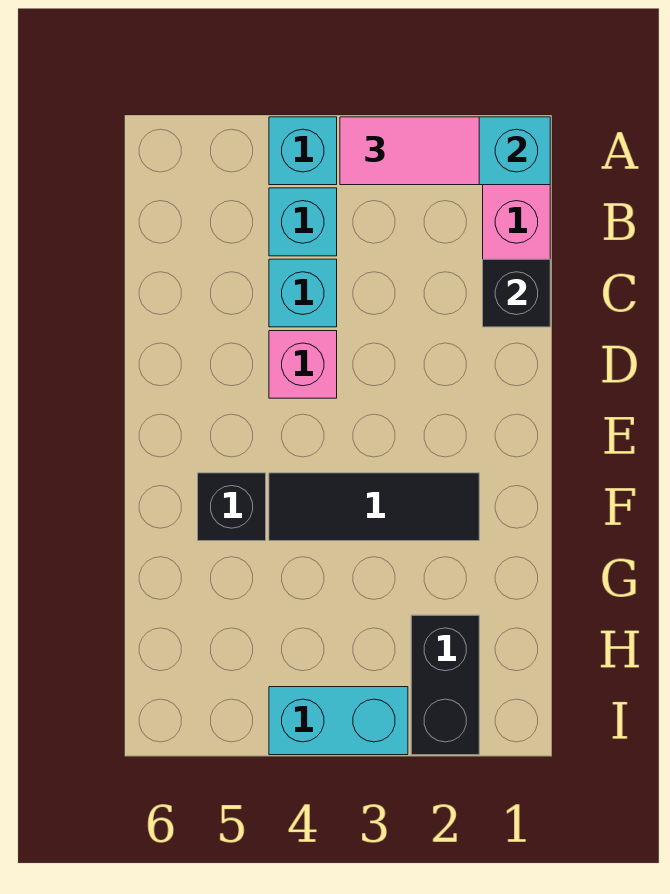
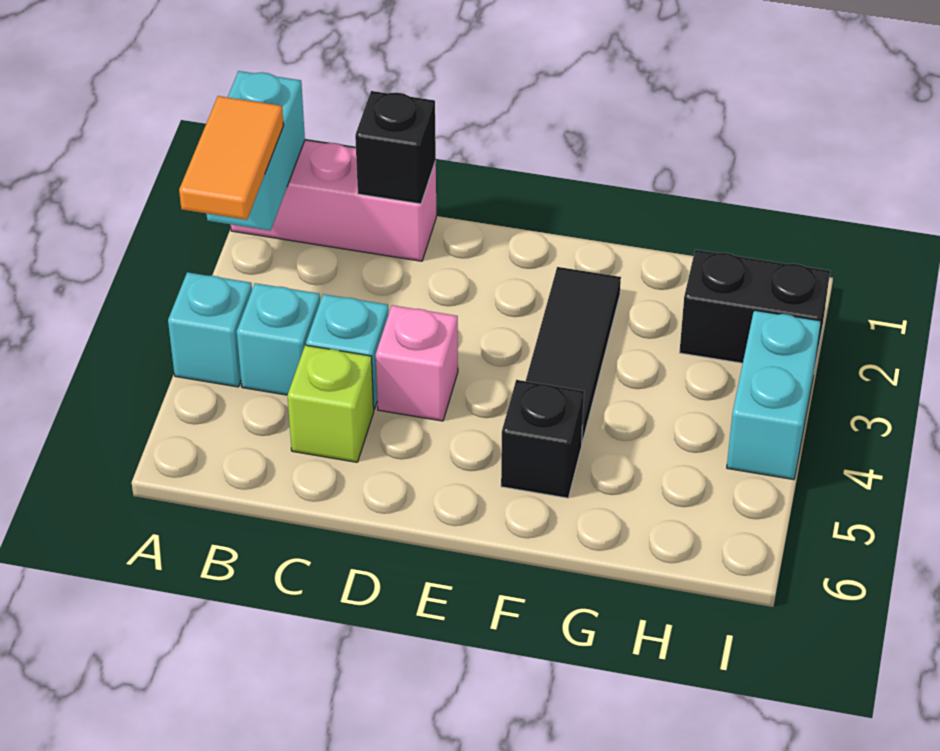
pink tile A2:A3 level 3 -> orange tile A2:A3 level 3
none -> lime brick C5 level 1

